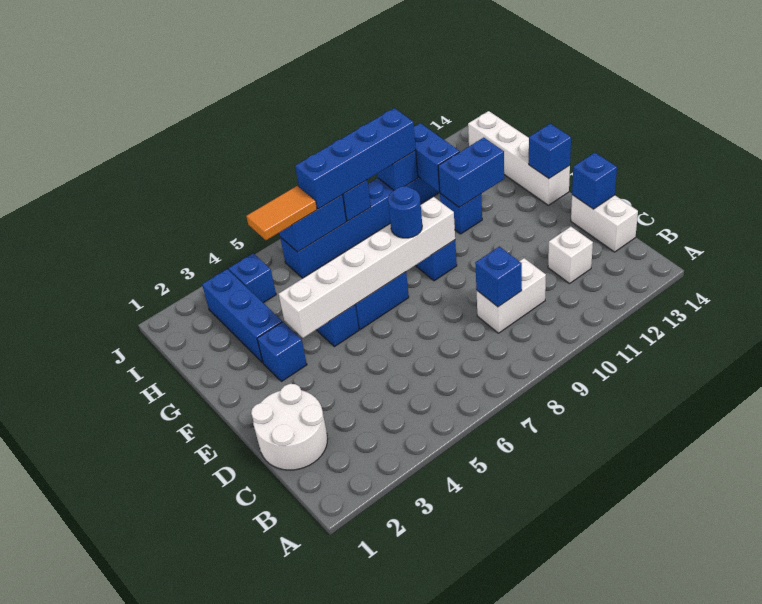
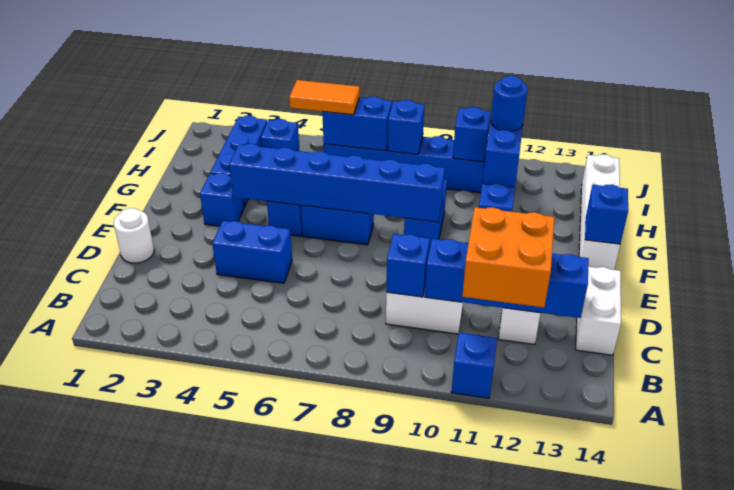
none -> orange brick B11:C12 level 3
white round brick C1:D2 level 1 -> white round brick D1 level 1
blue brick D14 level 2 -> blue brick A11 level 1
white brick F4:F9 level 2 -> blue brick F4:F9 level 2
blue round brick F8 level 3 -> blue round brick I11 level 3
blue brick G11:G12 level 2 -> blue brick D4:D5 level 1
blue brick I7:I10 level 3 -> blue brick C10:C13 level 2

